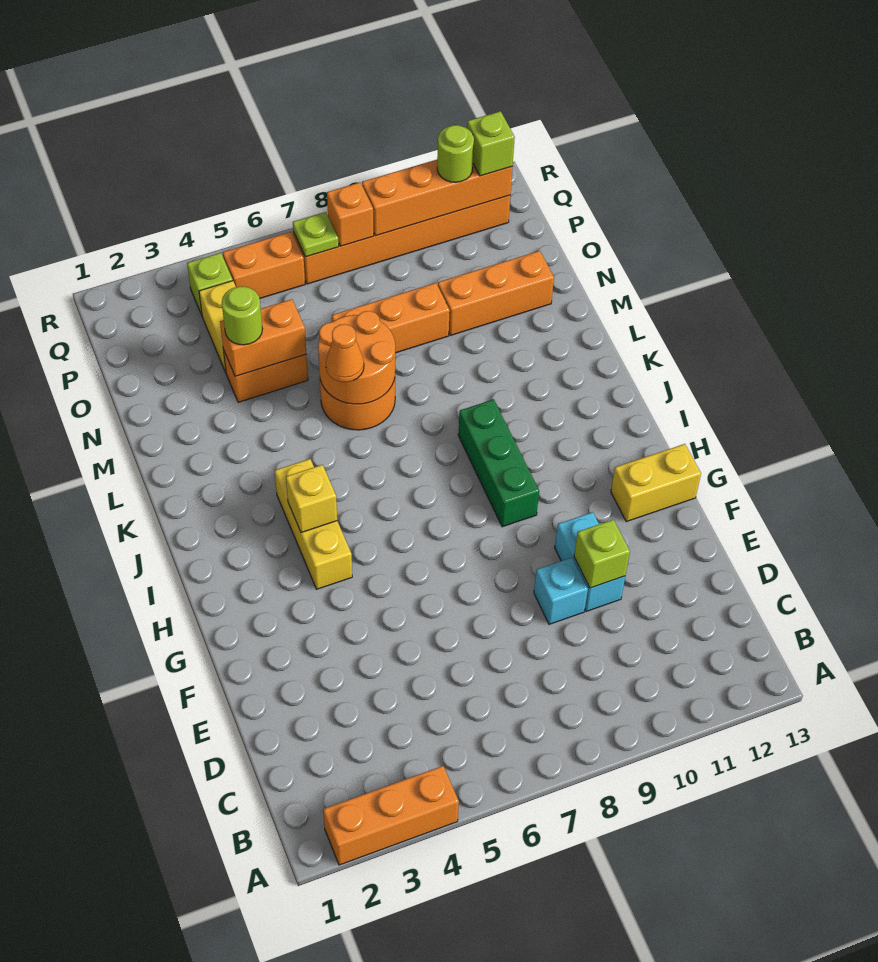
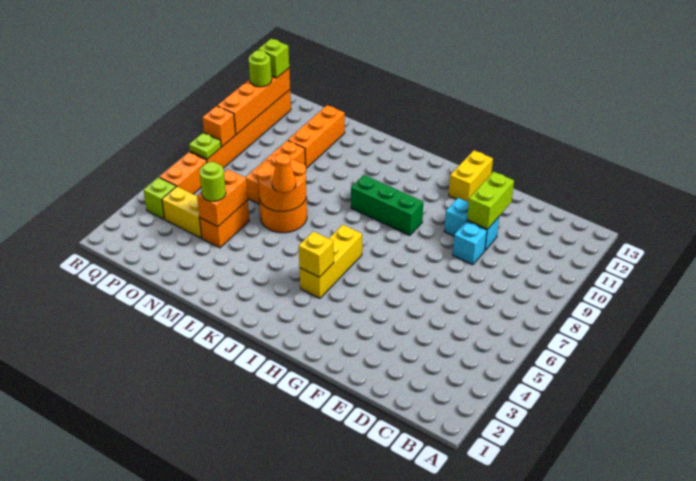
orange brick A2:A4 level 1 -> none
lime brick E10 level 2 -> lime brick E10:E11 level 2
yellow brick H4:J4 level 1 -> yellow brick I4:I6 level 1

